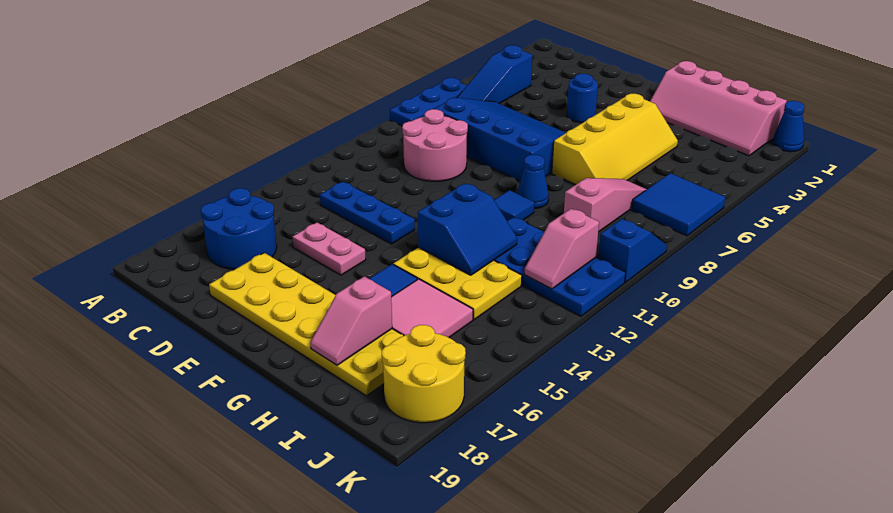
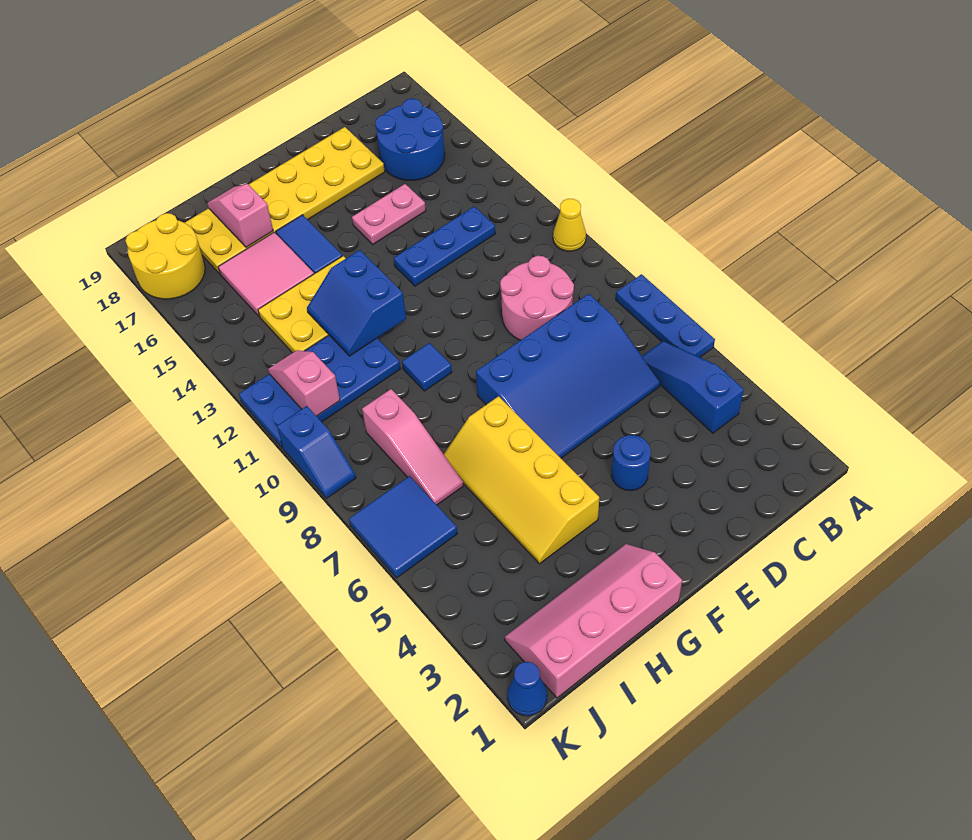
none -> yellow cone A11 level 1
blue cone G9 level 1 -> none

